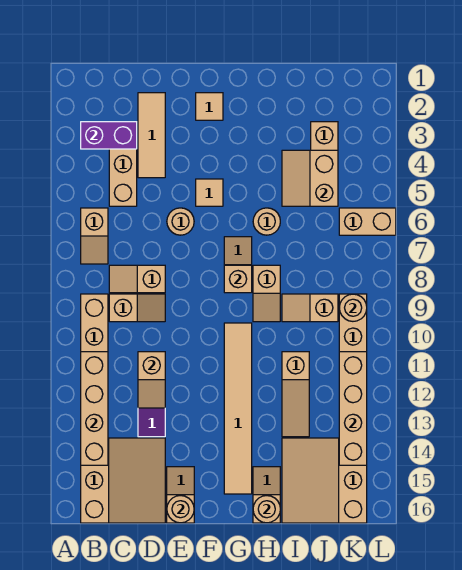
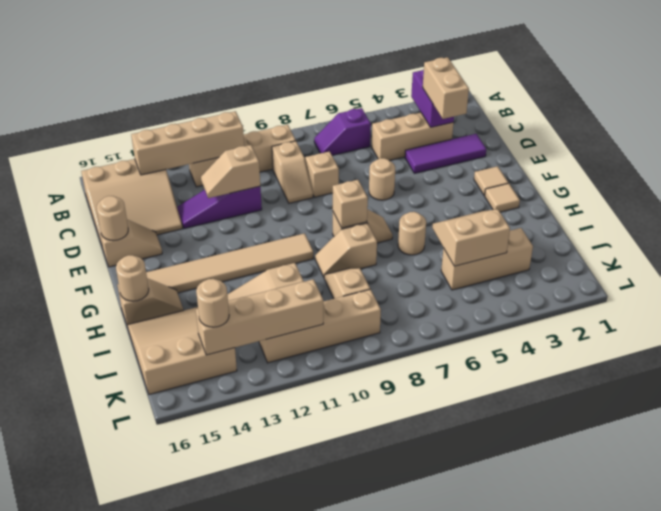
tan slope B6:B7 level 1 top 6 -> purple slope B6:B7 level 1 top 6
tan tile D2:D4 level 1 -> purple tile D2:D4 level 1
tan tile F5 level 1 -> tan tile G2 level 1
tan brick K6:L6 level 1 -> tan brick C3:D3 level 3
tan round brick K9 level 2 -> tan round brick K14 level 3

